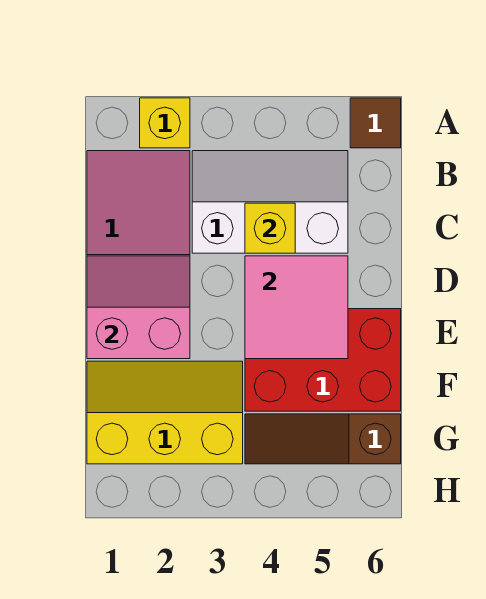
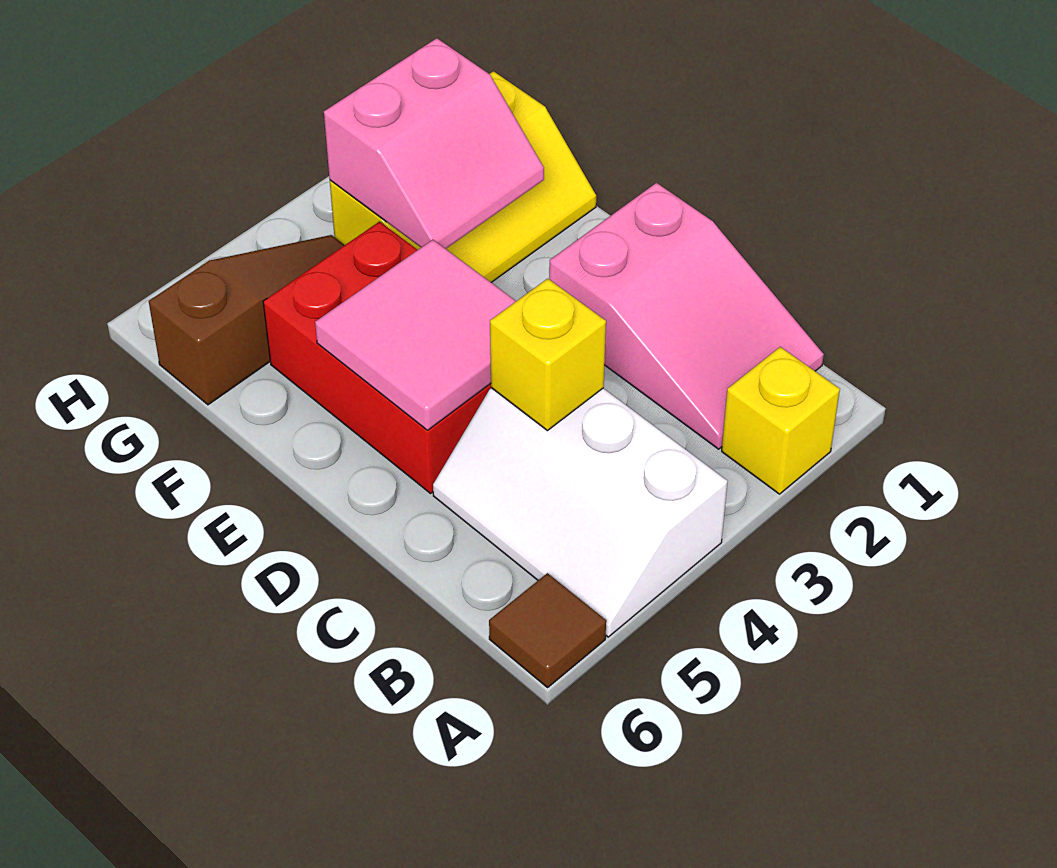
white slope B3:C5 level 1 top C -> white slope A4:C5 level 1 top 4
pink slope D1:E2 level 2 top E -> pink slope F2:G3 level 2 top G
red brick E4:F6 level 1 -> red brick D4:F5 level 1

